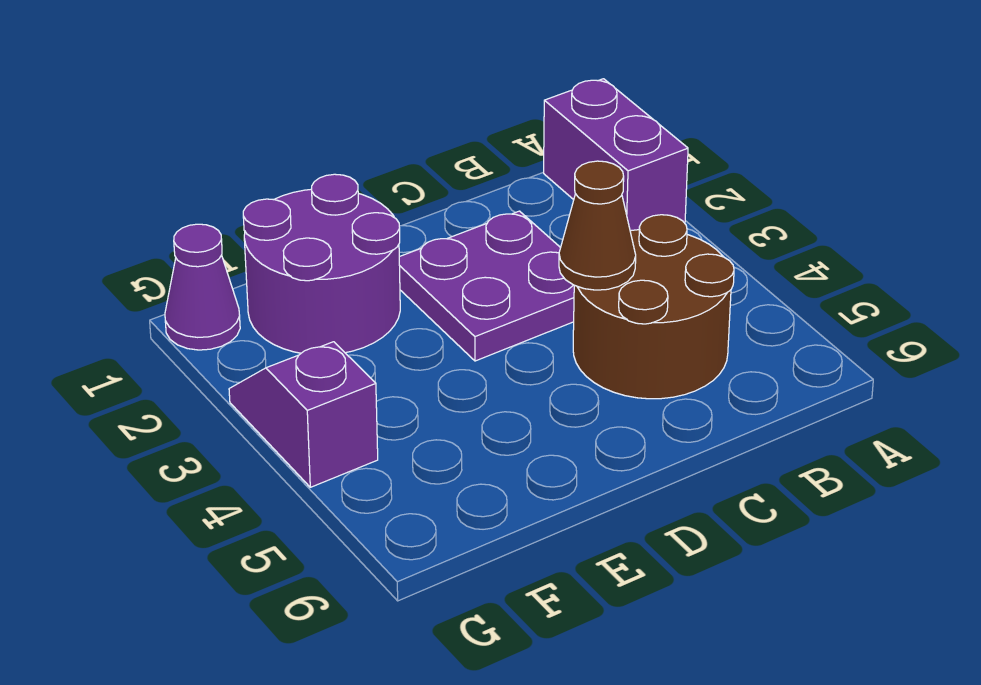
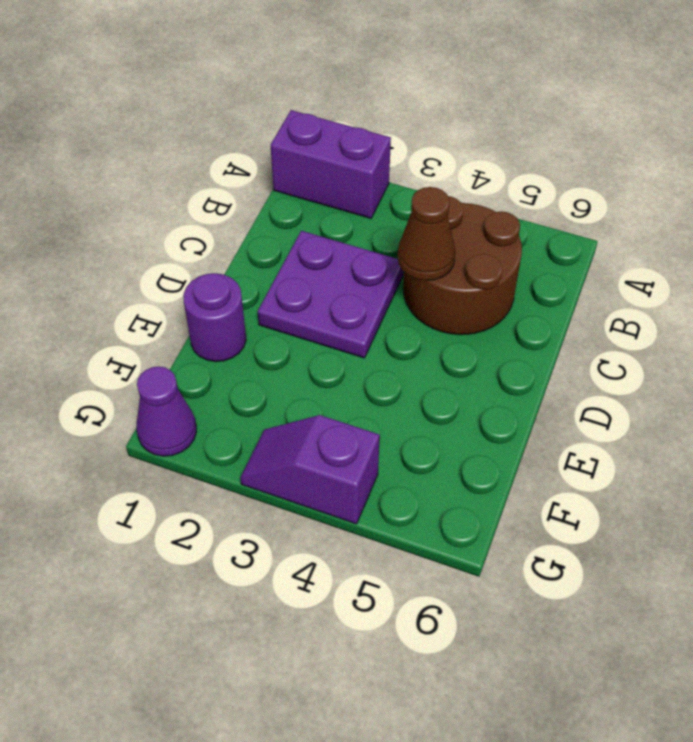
purple round brick E1:F2 level 1 -> purple round brick E1 level 1

